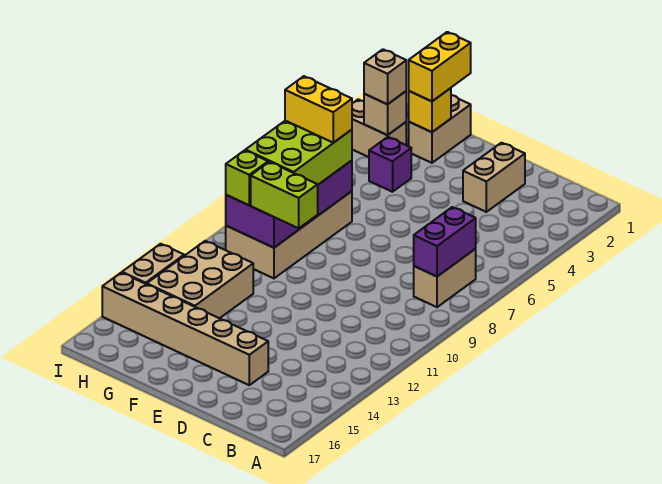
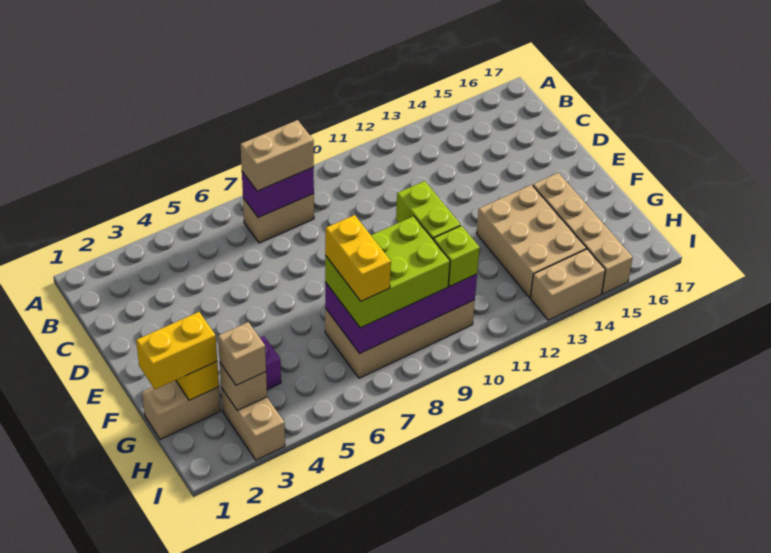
tan brick D2:D3 level 1 -> tan brick B7:B8 level 3
tan brick D15:I15 level 1 -> tan brick F15:I15 level 1
tan brick G12:H14 level 1 -> tan brick F13:H14 level 1

